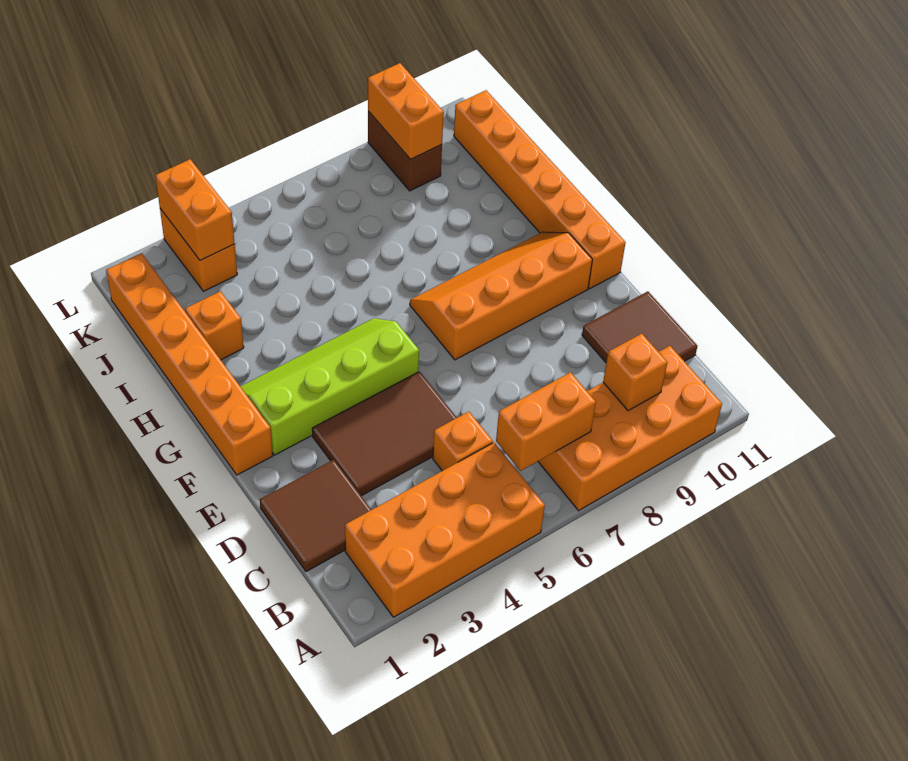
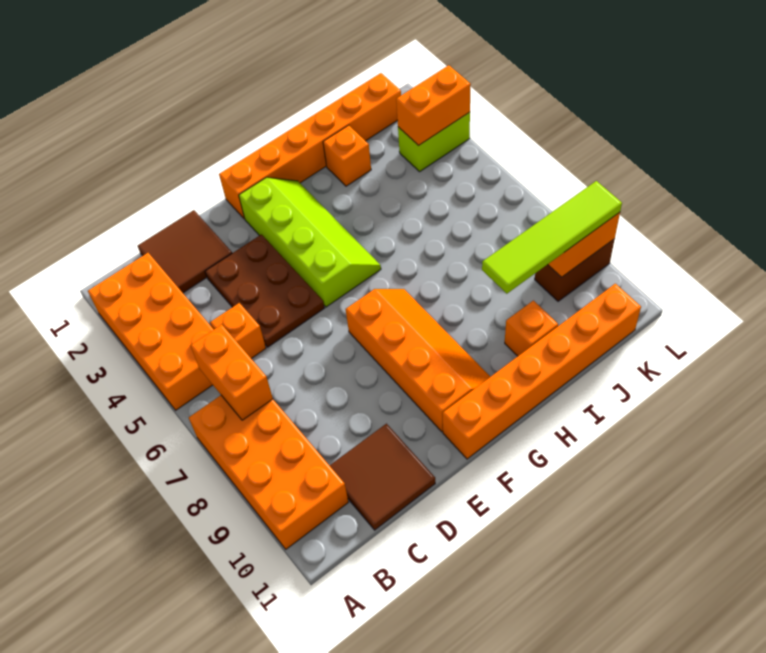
orange brick B9 level 2 -> orange brick I10 level 1
brown tile D3:E5 level 1 -> brown plate D3:E5 level 1
none -> lime tile I9:L9 level 3
orange brick K3:L3 level 1 -> lime brick K3:L3 level 1

